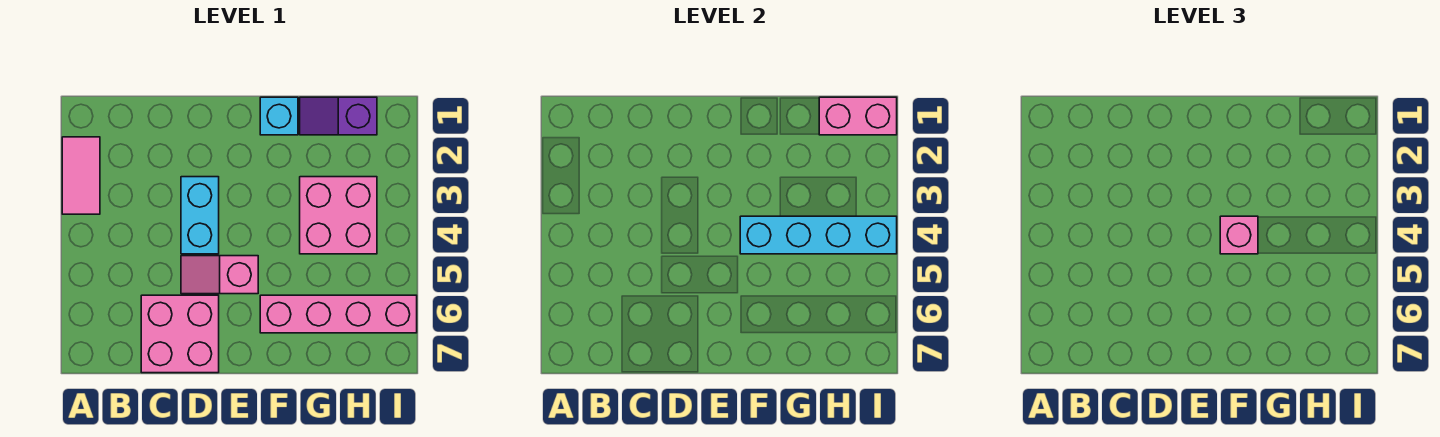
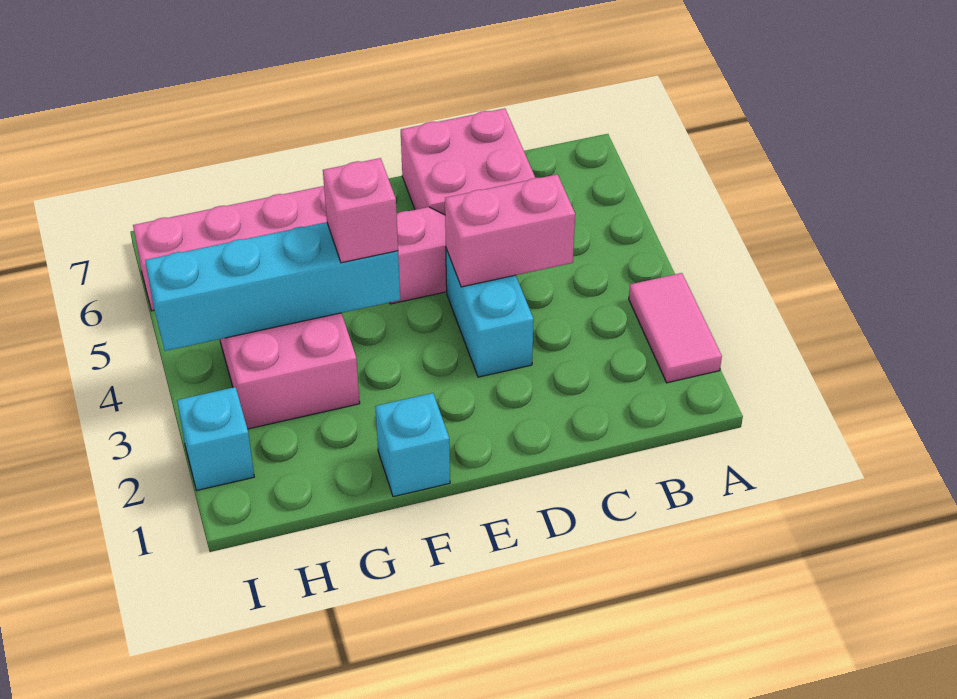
purple slope G1:H1 level 1 top H -> none
pink brick H1:I1 level 2 -> pink brick C4:D4 level 2
none -> cyan brick I2 level 1

